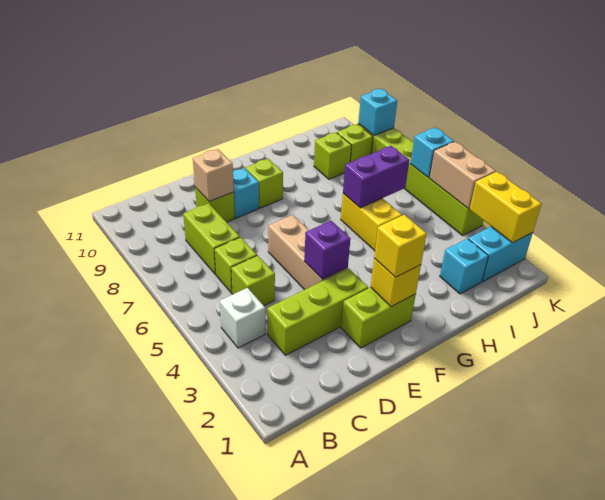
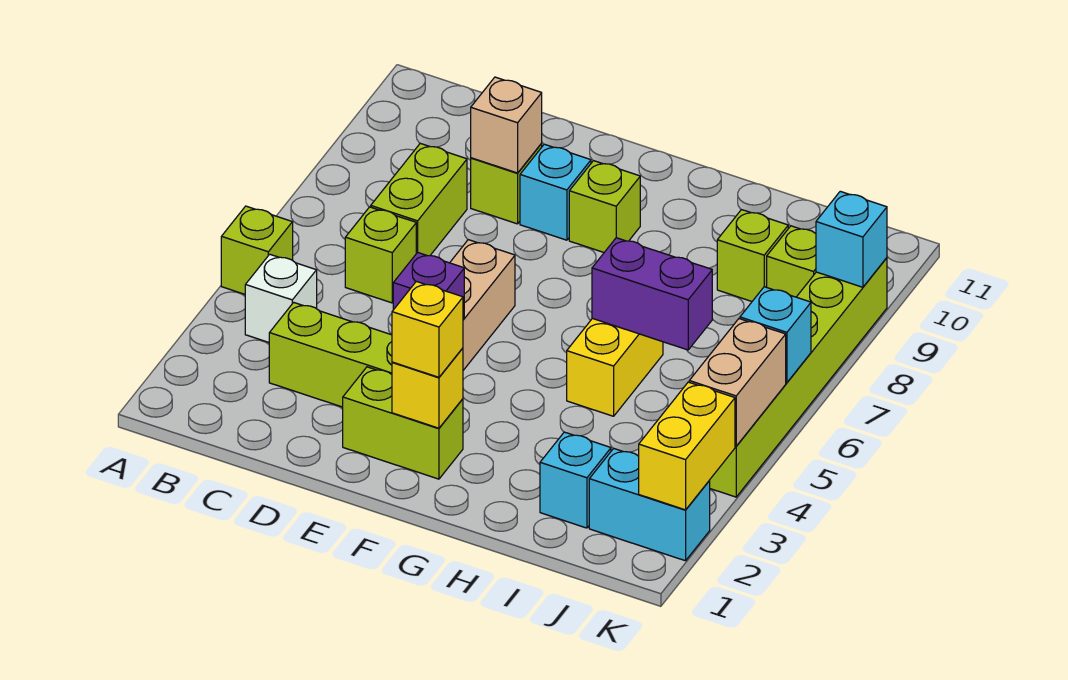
lime brick C5 level 1 -> lime brick A5 level 1

